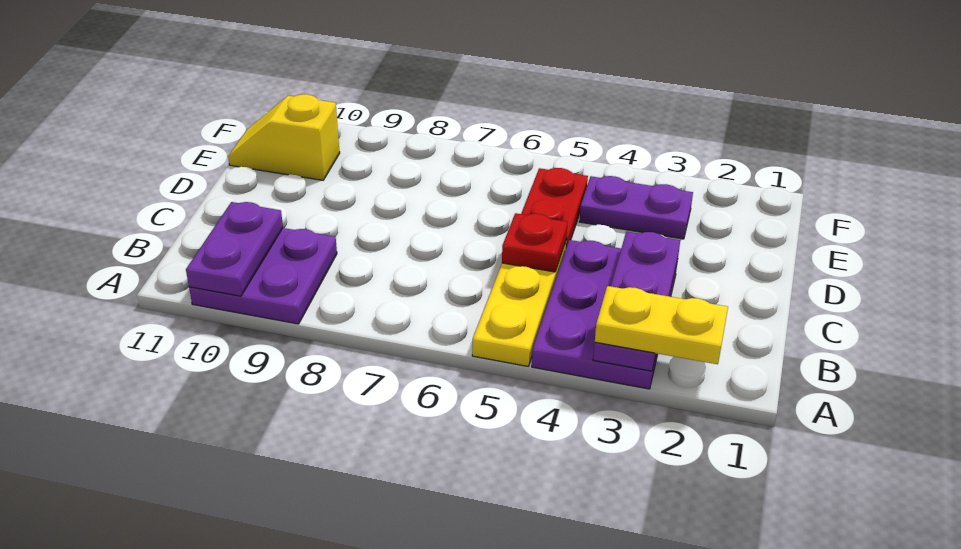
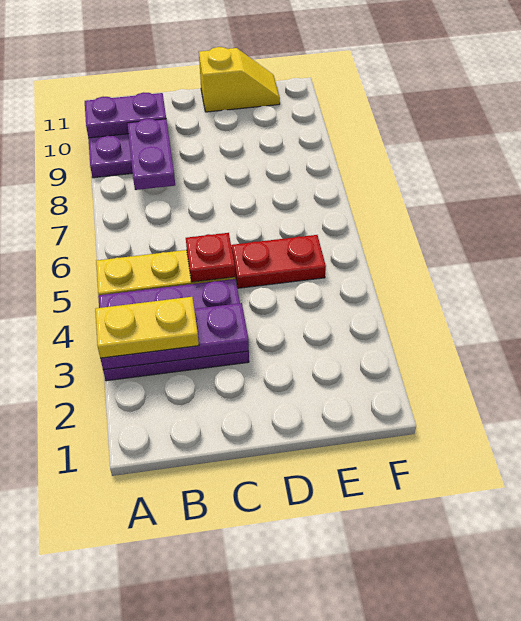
yellow plate A2:A3 level 3 -> yellow plate A3:B3 level 3
purple plate E3:E4 level 1 -> purple plate B8:B9 level 2
yellow slope E10:E11 level 1 top 10 -> yellow slope D11:E11 level 1 top D

